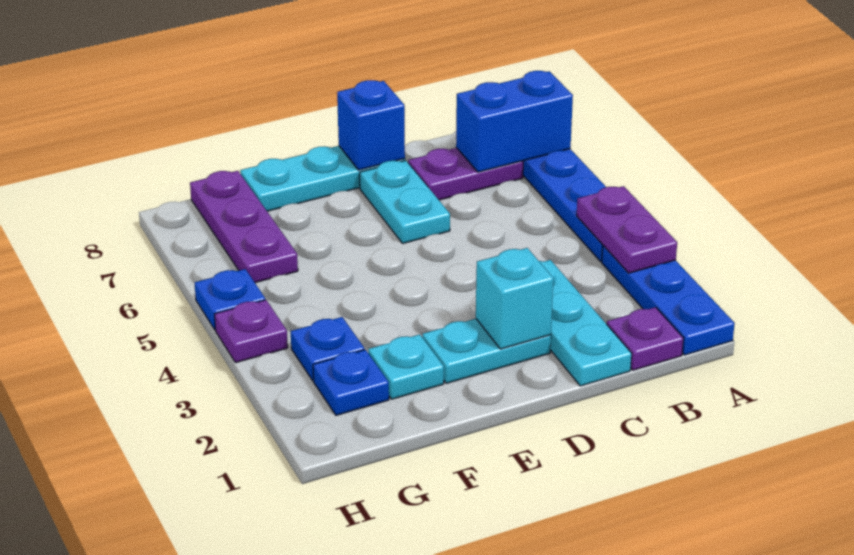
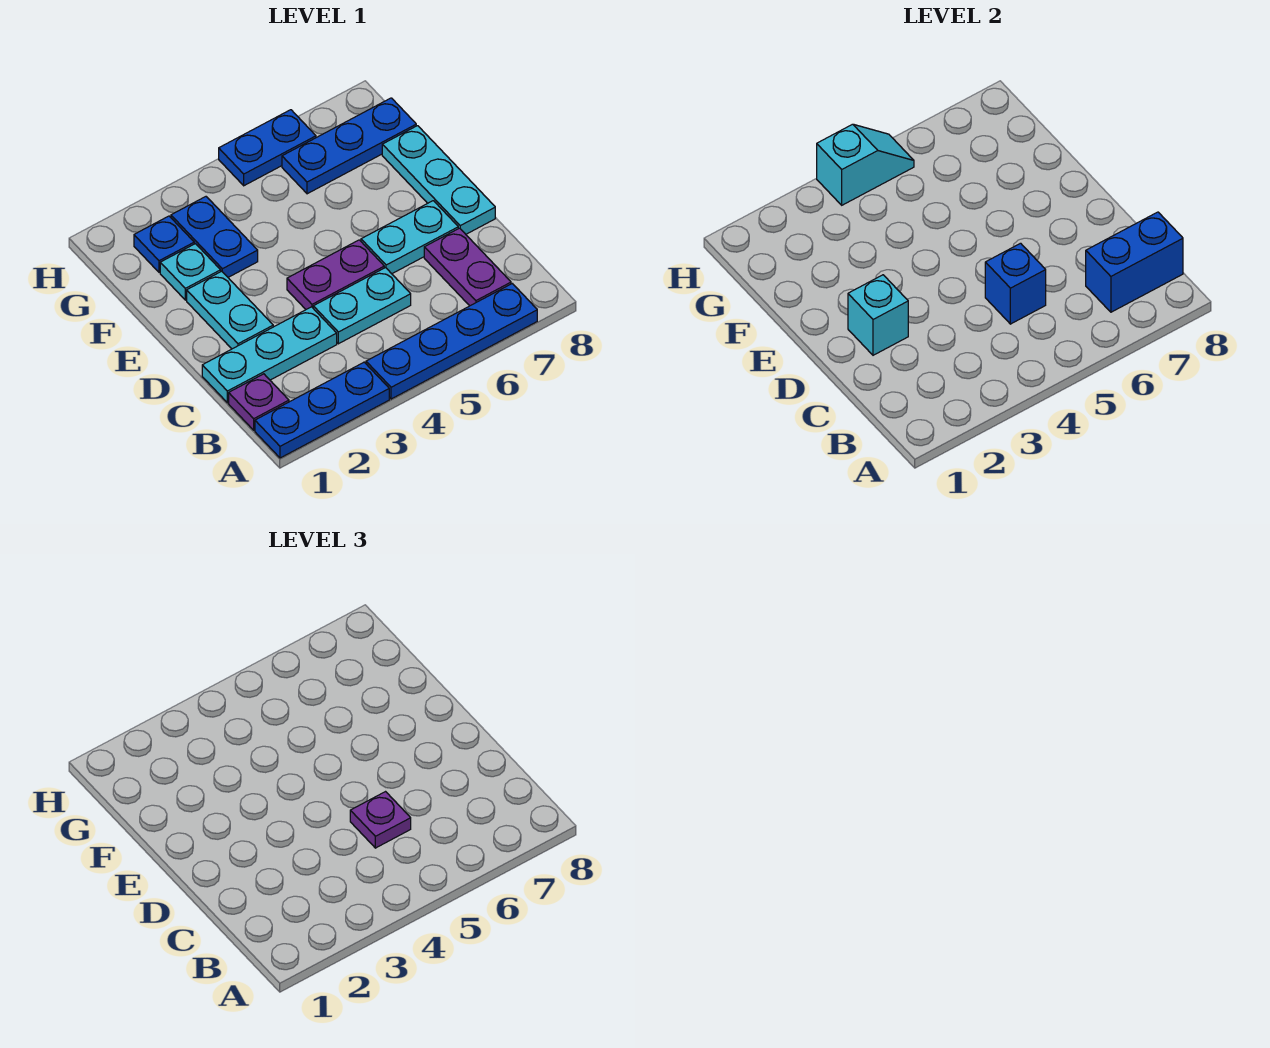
purple plate A3:A4 level 2 -> purple plate D4:D5 level 1
blue brick A7:B7 level 2 -> blue brick B7:B8 level 2
none -> cyan plate C4:C5 level 1
blue brick D8 level 2 -> blue brick C5 level 2
blue plate G3 level 1 -> blue plate F3:G3 level 1
purple plate G6:G8 level 1 -> blue plate G6:G8 level 1
purple plate H4 level 1 -> purple plate C5 level 3
none -> cyan slope H4:H5 level 2 top 4
blue plate H5 level 1 -> blue plate H5:H6 level 1

